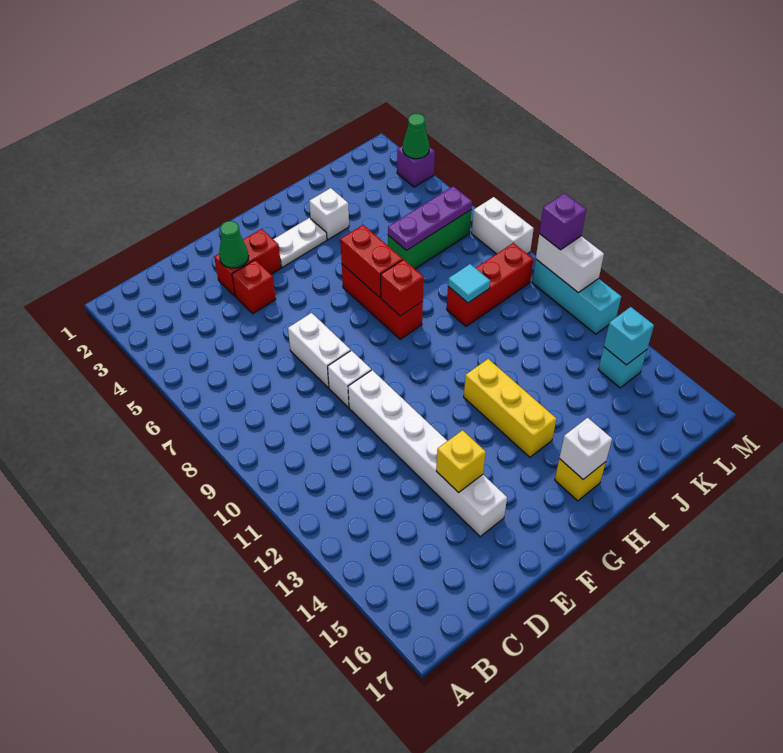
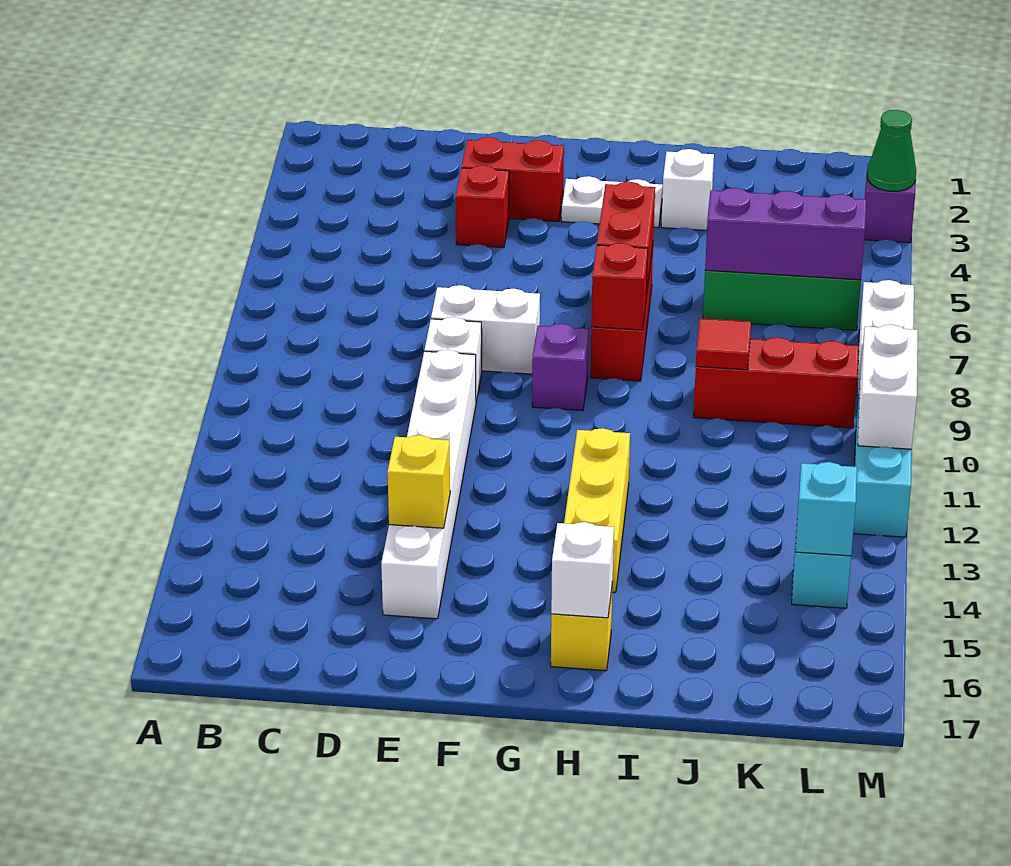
green cone E3 level 2 -> none
white brick E7:E8 level 1 -> white brick E8:F8 level 1
purple plate J6:L6 level 2 -> purple brick J6:L6 level 2
cyan tile J9 level 2 -> red tile J9 level 2
purple brick M10 level 3 -> purple brick G9 level 1

